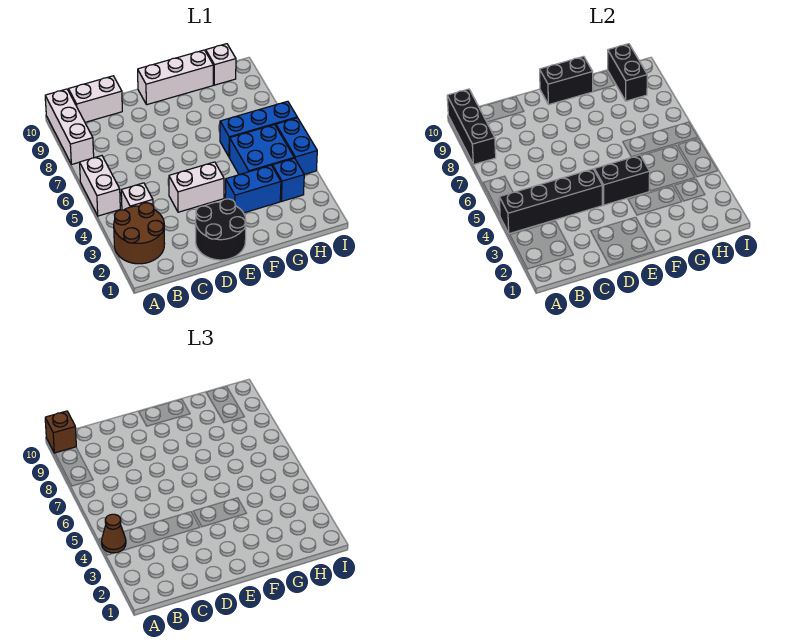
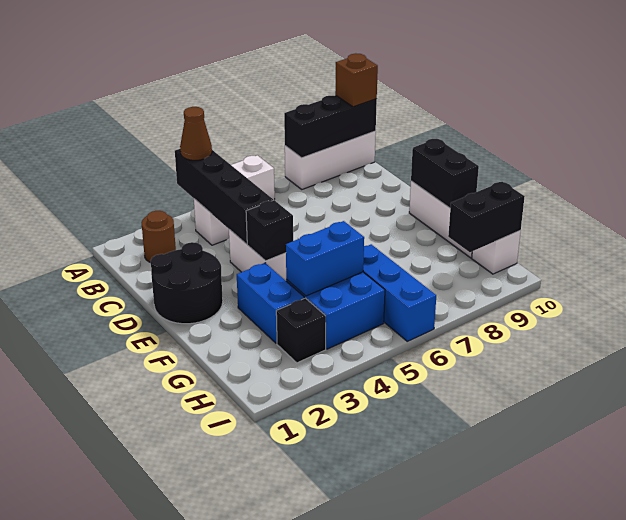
brown round brick A2:B3 level 1 -> brown round brick B2 level 1
white brick B10:C10 level 1 -> none
black brick E4:F4 level 2 -> black brick E4 level 2
blue brick H3 level 1 -> black brick H3 level 1
blue brick I4:I5 level 1 -> blue brick G4:G5 level 2

